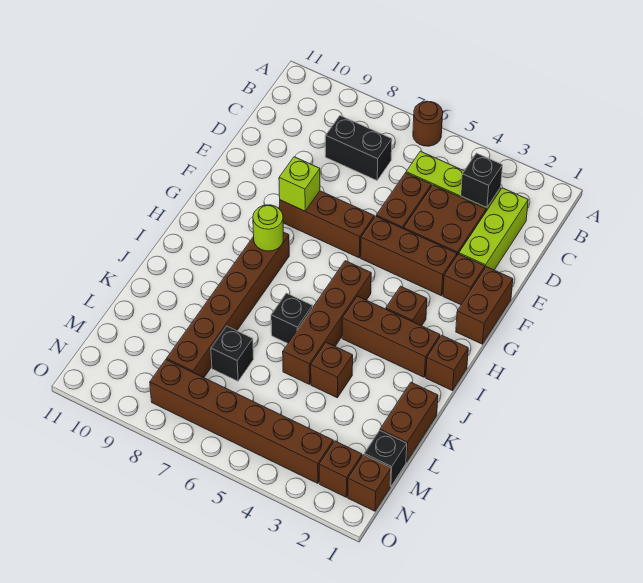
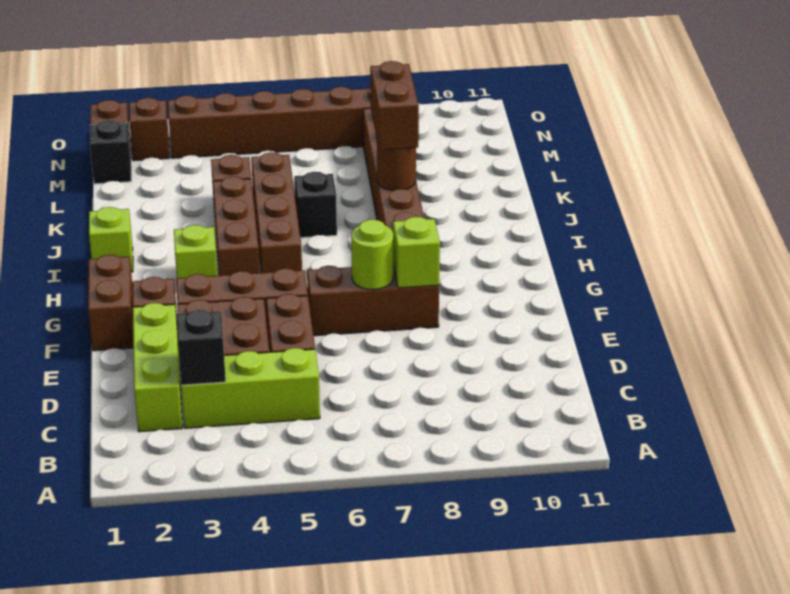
brown round brick A6 level 1 -> brown round brick J8 level 2
black brick C7:C8 level 1 -> none
brown brick H3 level 1 -> lime brick H3 level 1
lime round brick H8 level 2 -> lime round brick F7 level 2
brown brick I1 level 1 -> lime brick I1 level 1
brown brick I2:I4 level 1 -> brown brick H4:J4 level 1
brown brick K1:L1 level 1 -> brown brick J8:K8 level 3
black brick L7 level 1 -> none

